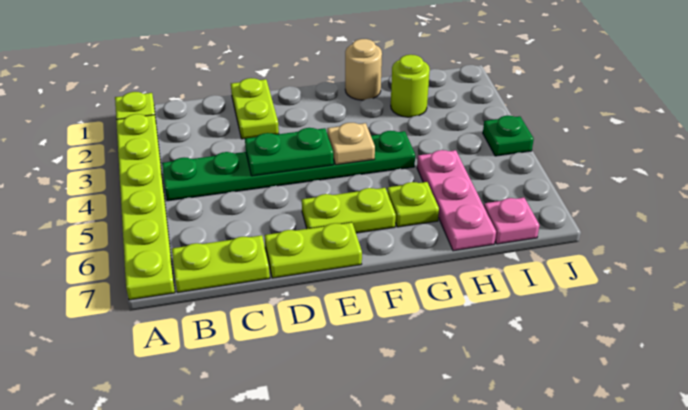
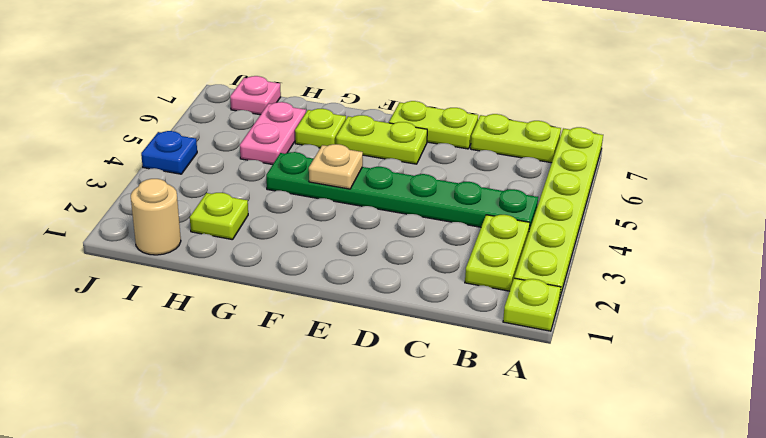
lime plate D1:D2 level 1 -> lime plate B2:B3 level 1
green plate D4:E4 level 2 -> none
tan round brick G1 level 1 -> tan round brick I1 level 1
lime round brick H2 level 1 -> lime plate H2 level 1
pink plate H5:H7 level 1 -> pink plate H5:H6 level 1
green plate J4 level 1 -> blue plate J4 level 1

